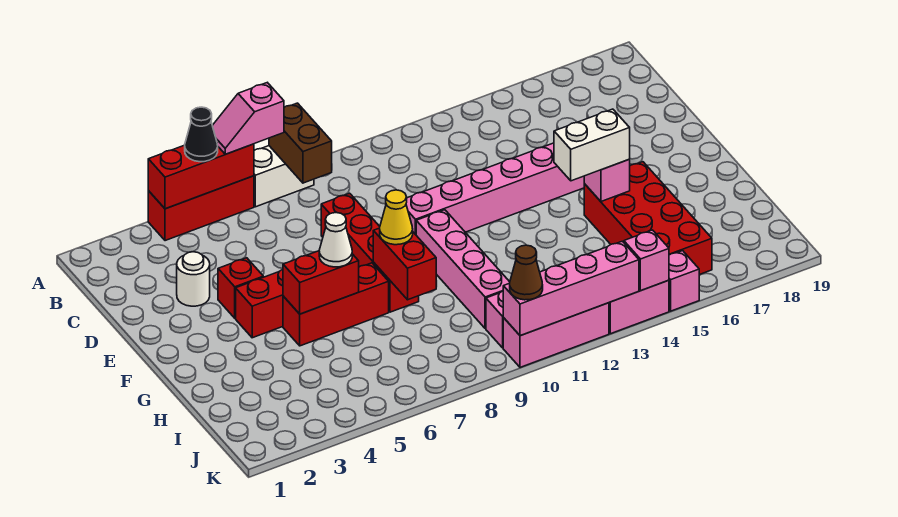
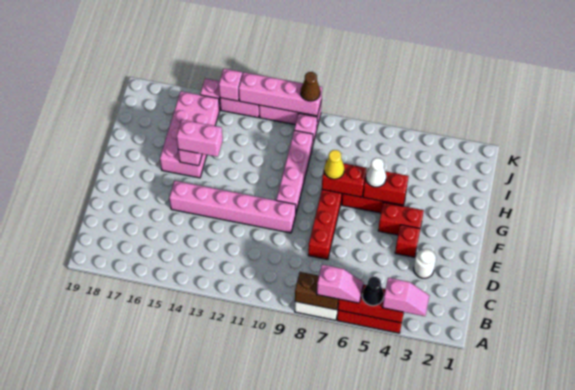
none -> pink slope A3:A4 level 3 top 4
brown brick A8:B8 level 2 -> brown brick A7:A8 level 2
red brick G8:H8 level 2 -> red brick G7:G8 level 2
white brick G14:G15 level 3 -> pink brick G14:G15 level 3
red brick G15:J16 level 1 -> pink brick G15:J16 level 1

